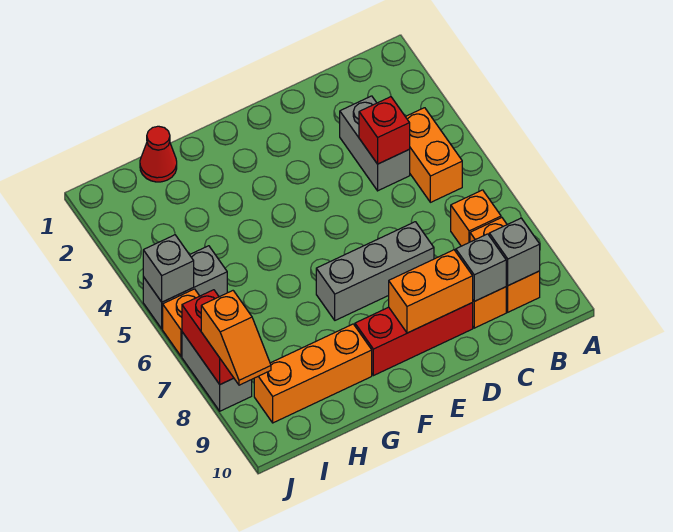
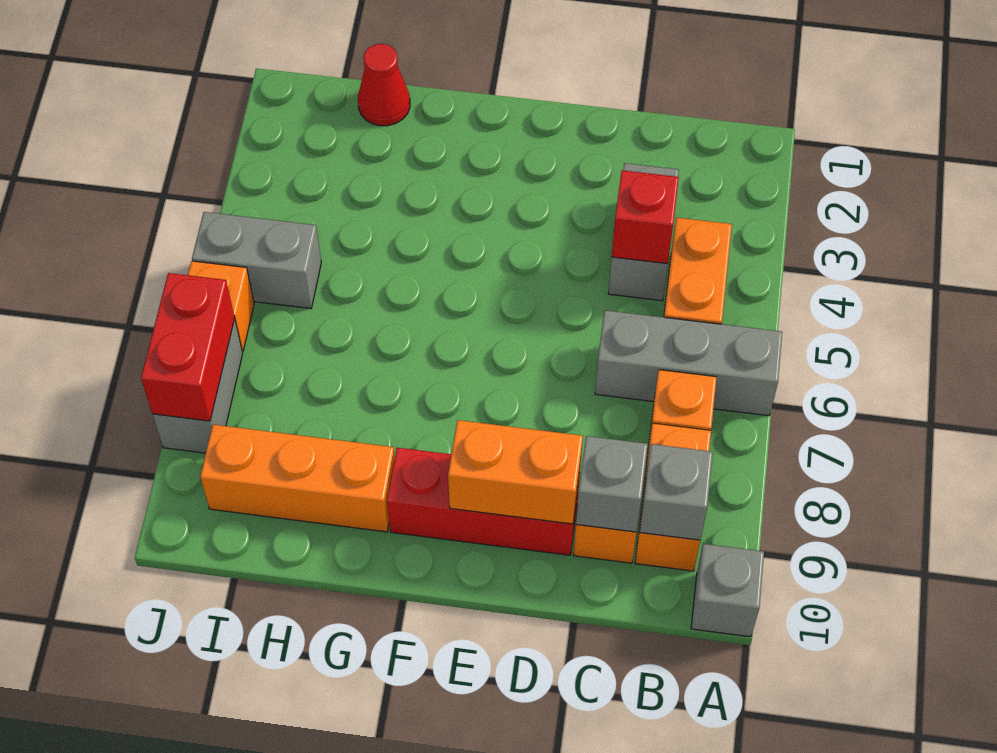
grey brick D7:F7 level 1 -> grey brick A6:C6 level 1
grey brick J5 level 2 -> grey brick A10 level 1
orange slope J8:J9 level 3 top 8 -> none

